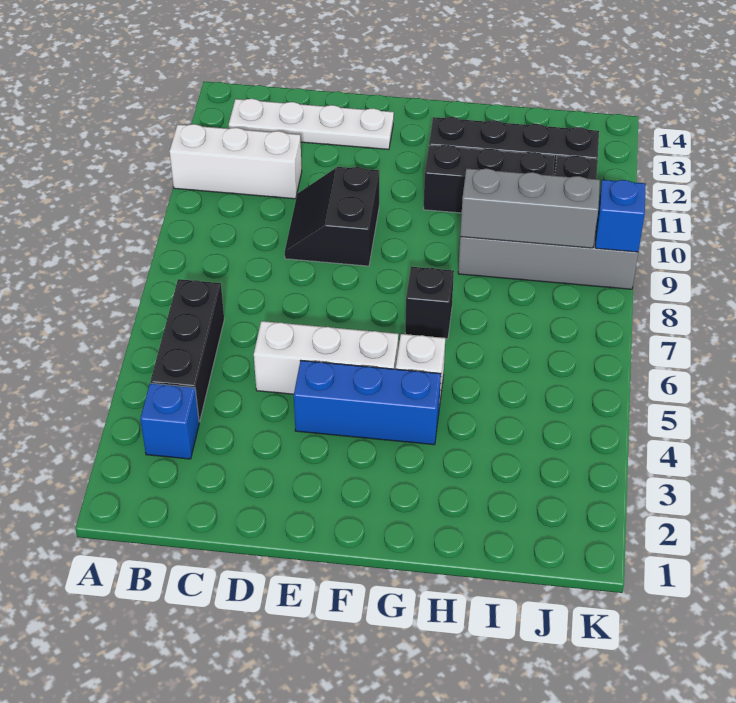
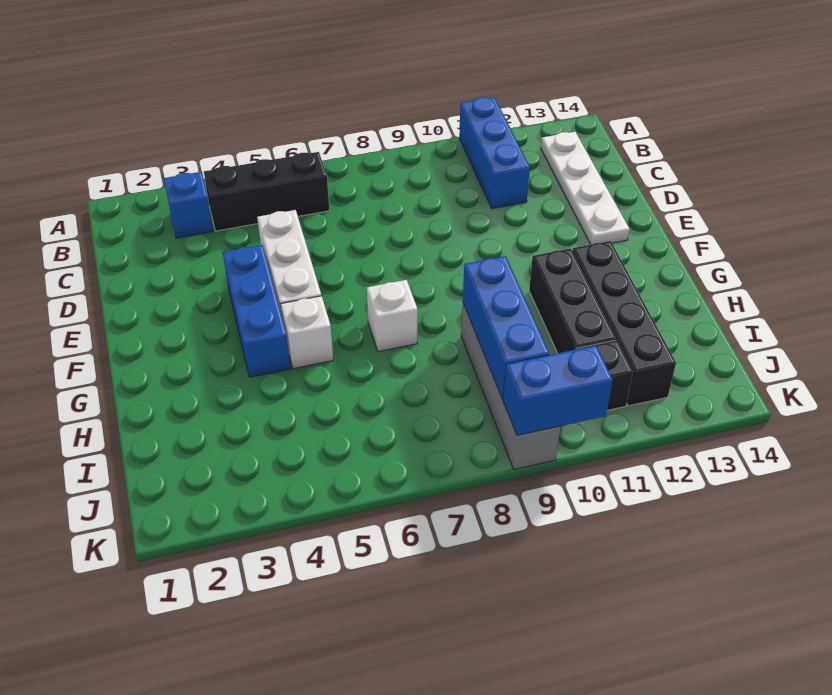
white brick A11:C11 level 1 -> blue brick A11:C11 level 1
black slope D9:E10 level 1 top E -> none
black brick G7 level 1 -> white brick G7 level 1
grey brick H9:J9 level 2 -> blue brick H9:J9 level 2
blue brick K9 level 2 -> blue brick K9:K10 level 2

